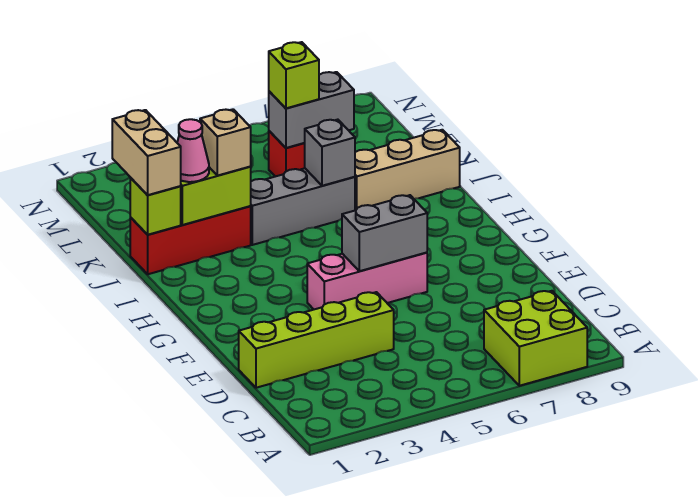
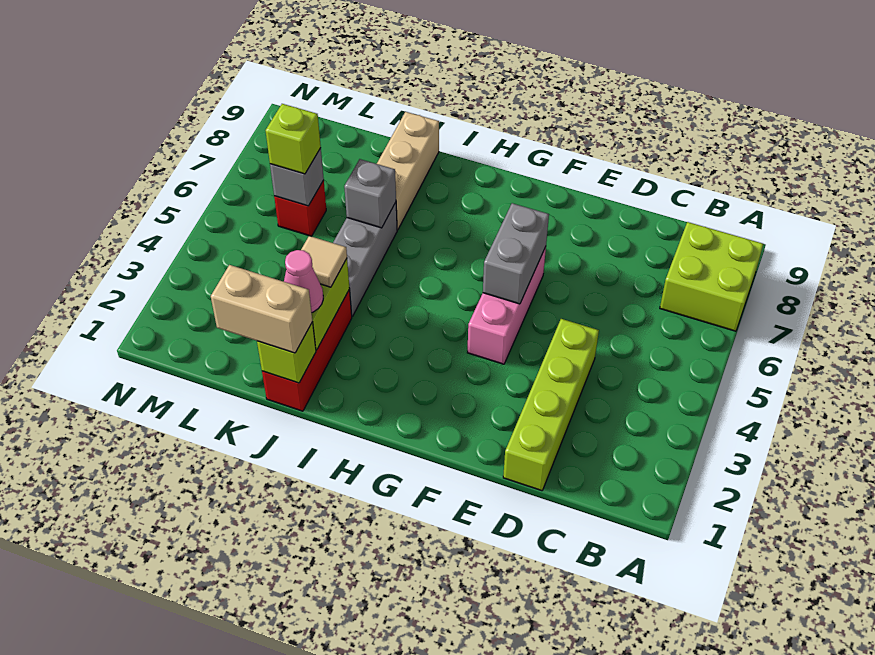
tan brick J3 level 3 -> tan tile J3 level 3
grey brick L6:L7 level 2 -> grey brick L6 level 2

